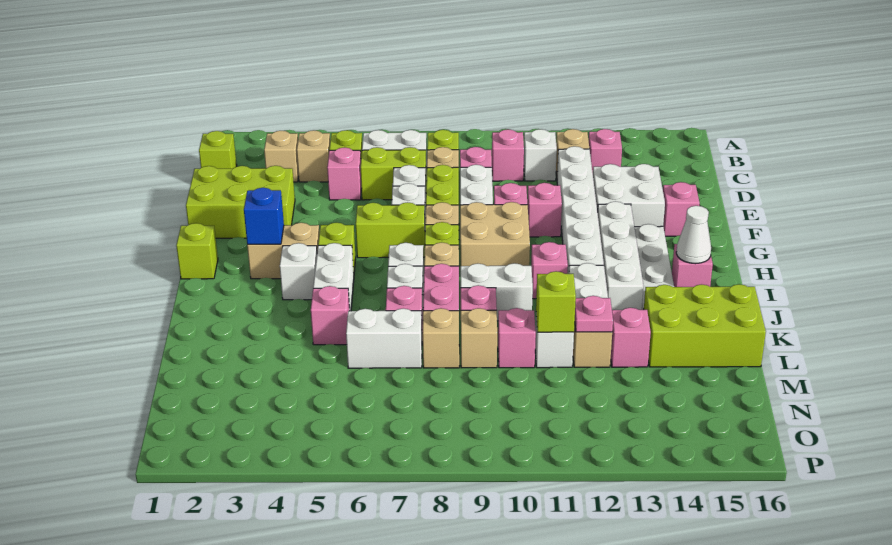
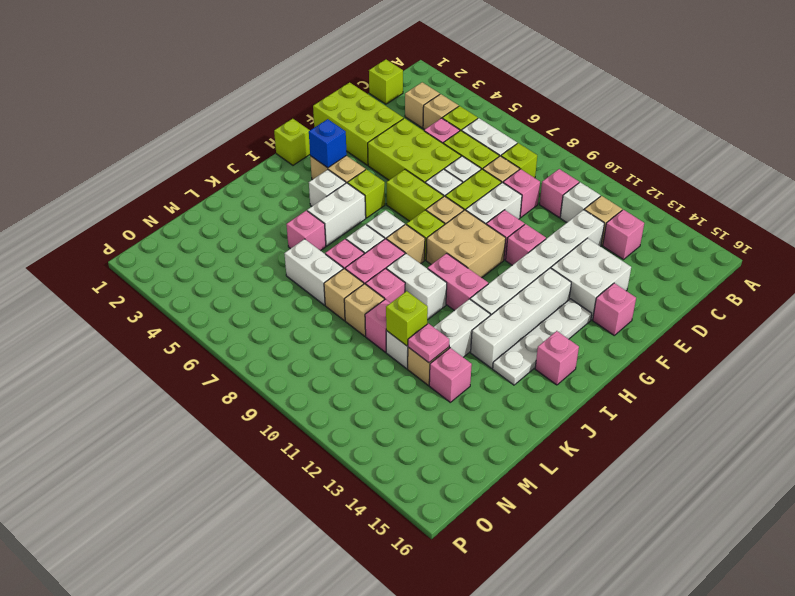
pink brick I11 level 1 -> pink brick I10:I11 level 1
white cone I15 level 2 -> none
lime brick K14:L16 level 1 -> lime brick E4:F6 level 1

